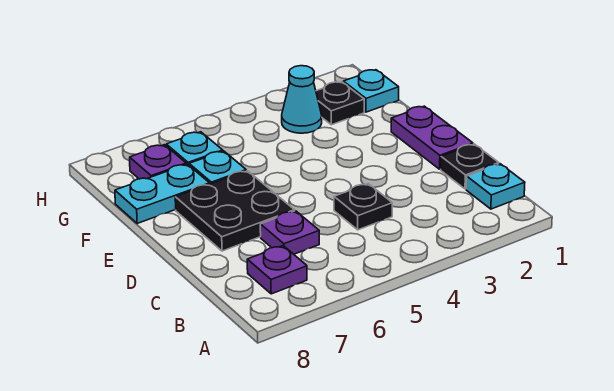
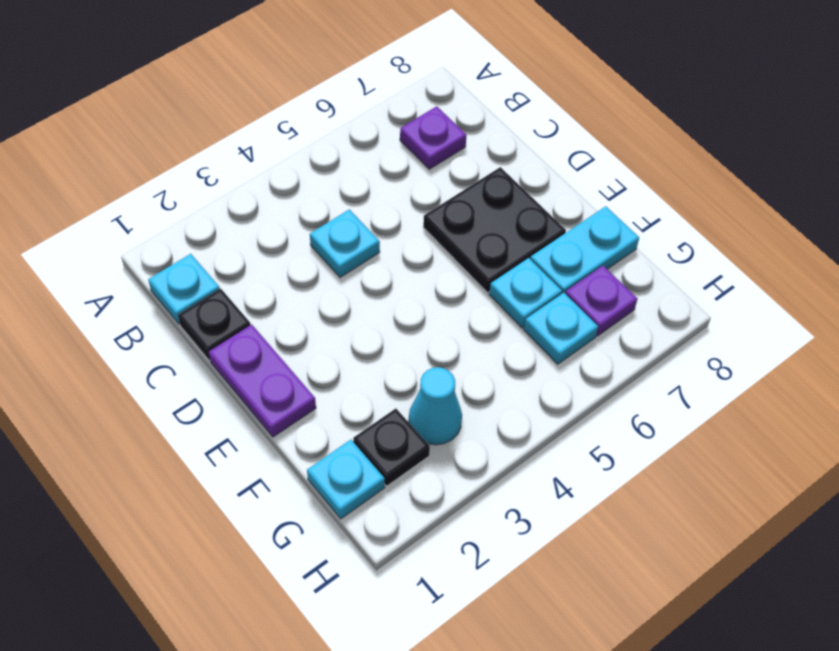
black plate C4 level 1 -> cyan plate C4 level 1
purple plate C6 level 1 -> none

